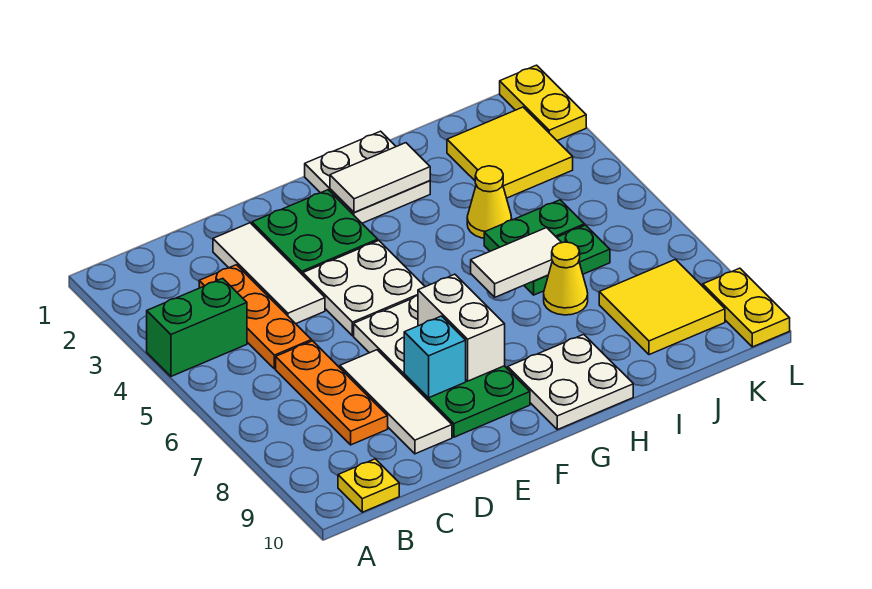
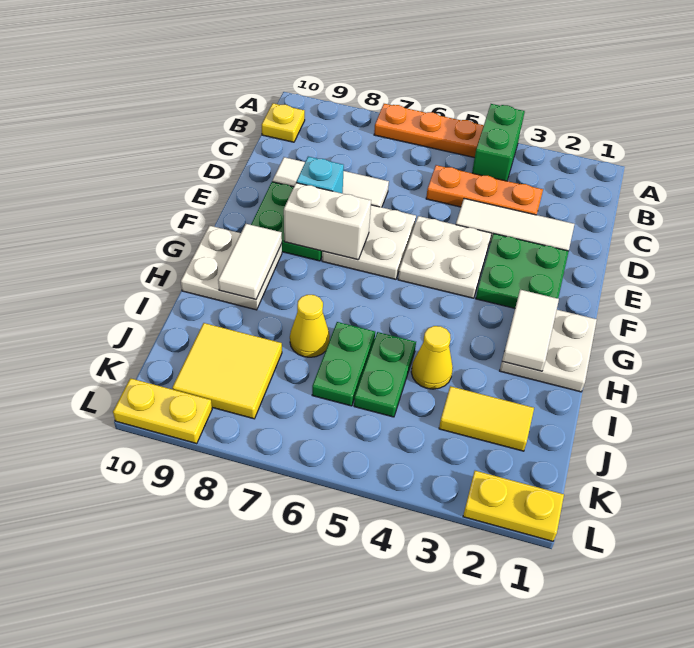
orange plate C6:C8 level 1 -> orange plate A5:A7 level 1
white tile H6:I6 level 2 -> white tile G9:H9 level 2
yellow tile J2:K3 level 1 -> yellow tile J2:J3 level 1

